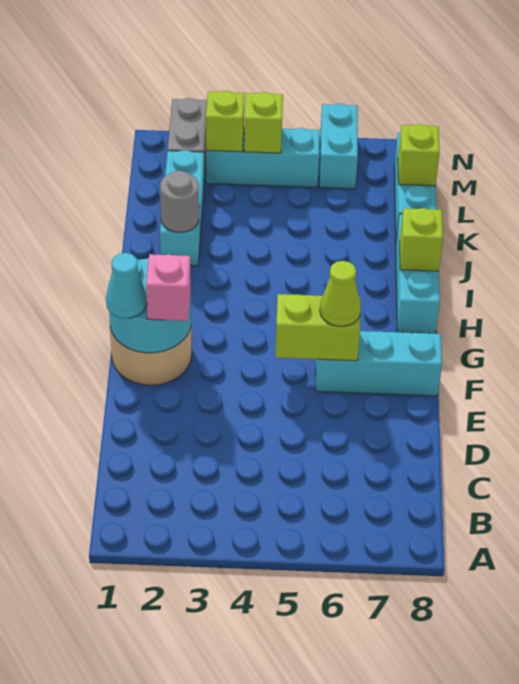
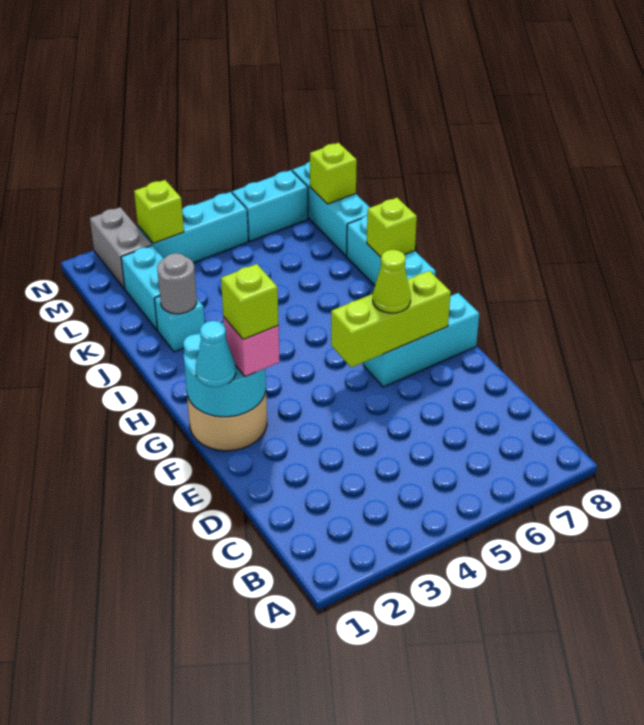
lime brick F5:F6 level 2 -> lime brick F5:F7 level 2
lime brick M4 level 2 -> lime brick F2 level 4
cyan brick M6:N6 level 1 -> cyan brick M6:M7 level 1

